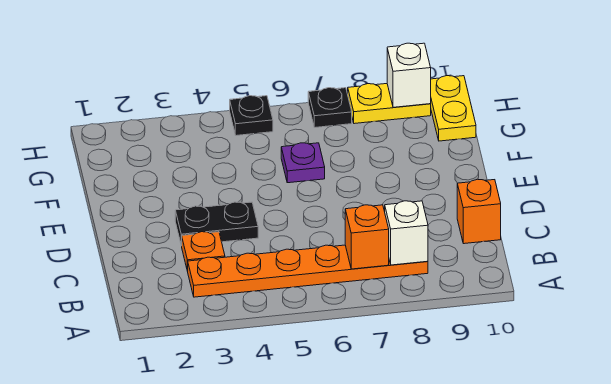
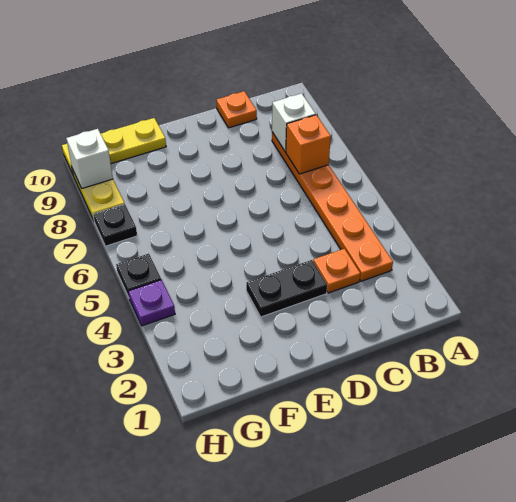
orange brick C10 level 1 -> orange plate C10 level 1
black plate D3:D4 level 1 -> black plate D3:E3 level 1
purple plate F6 level 1 -> purple plate H4 level 1
yellow plate G10:H10 level 1 -> yellow plate F10:H10 level 1

